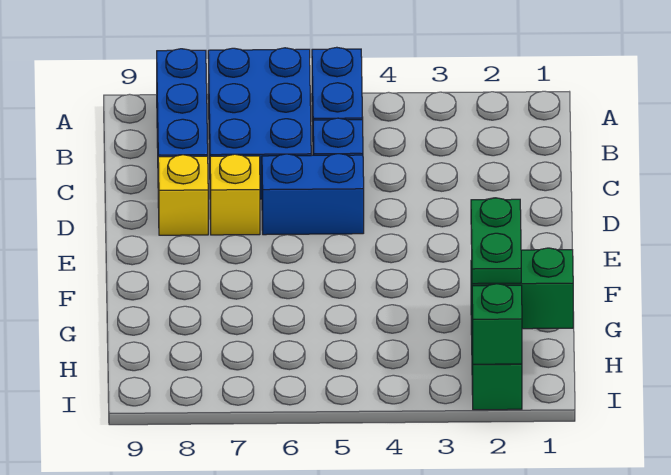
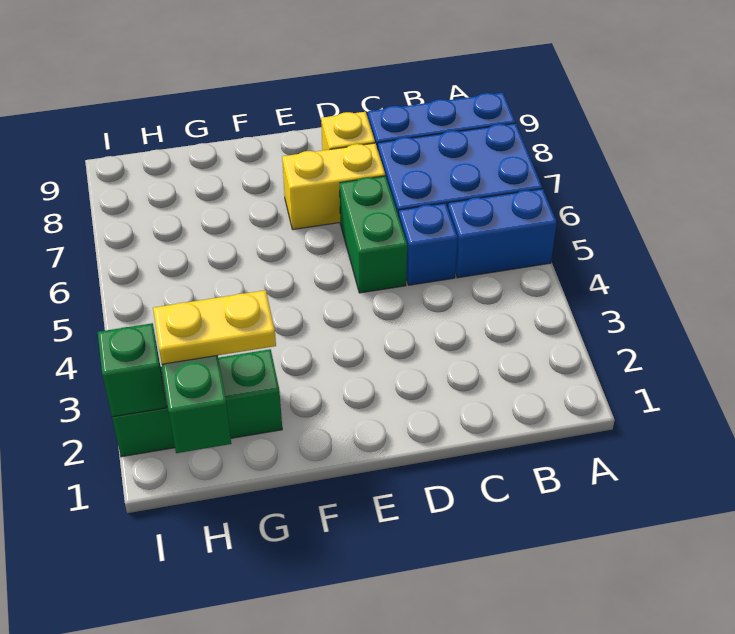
blue brick D5:D6 level 1 -> green brick D5:D6 level 1
yellow brick D7 level 1 -> yellow brick D7:E7 level 1
green plate G2:H2 level 3 -> yellow plate G2:H2 level 3

